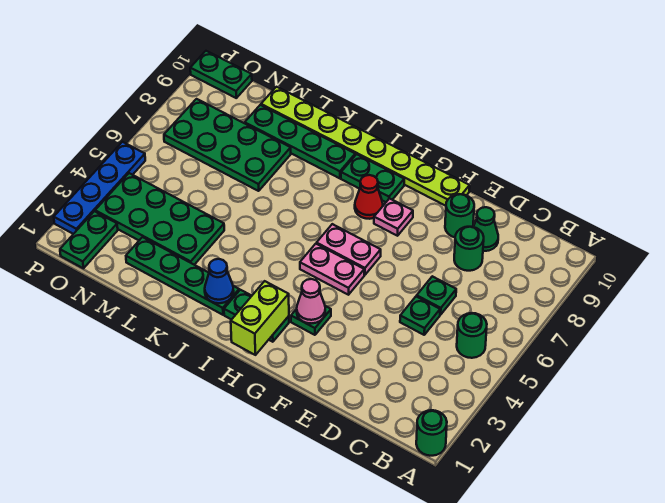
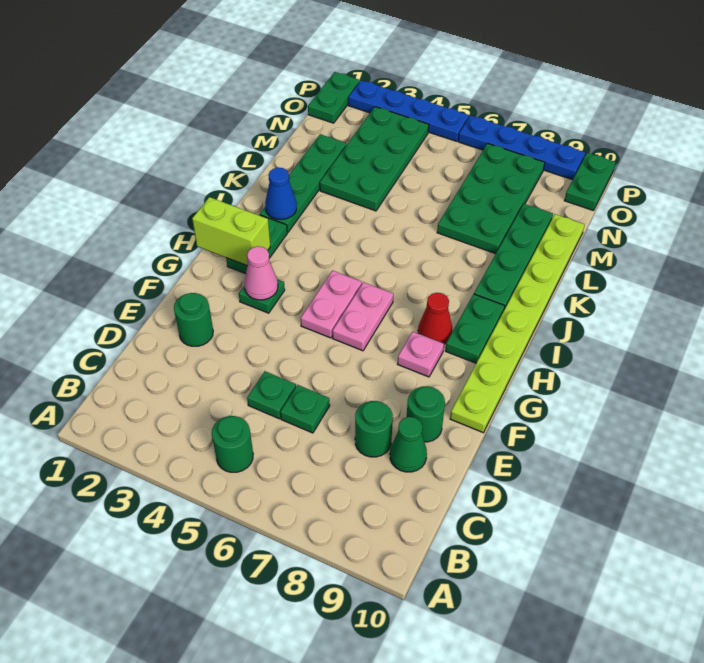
green round brick A1 level 1 -> green round brick E2 level 1
green plate O1:O2 level 1 -> green plate O1:P1 level 1
none -> blue plate P6:P9 level 1

